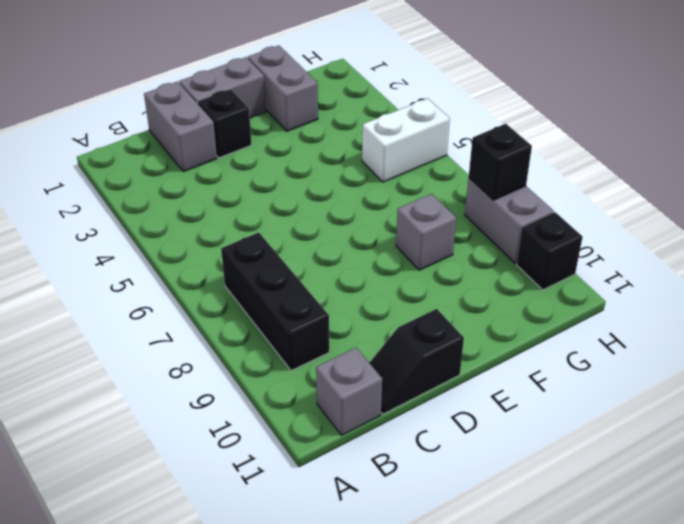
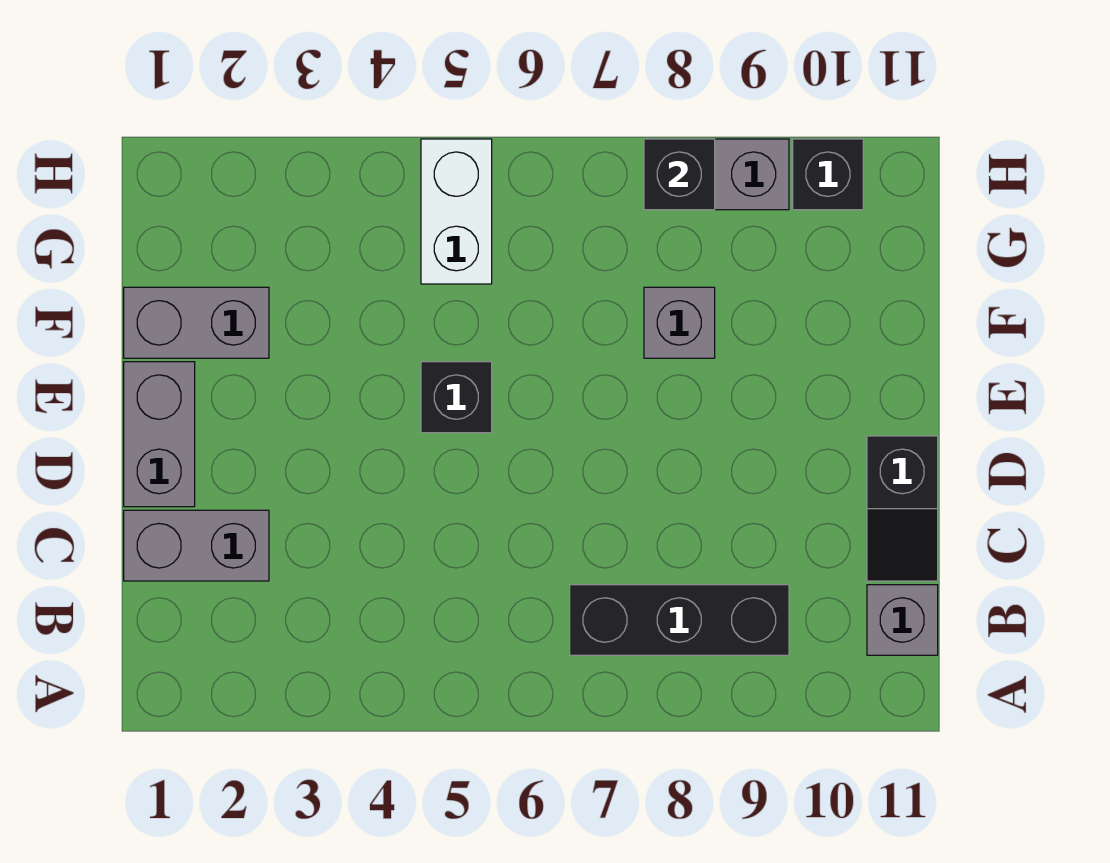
black brick D2 level 1 -> black brick E5 level 1

